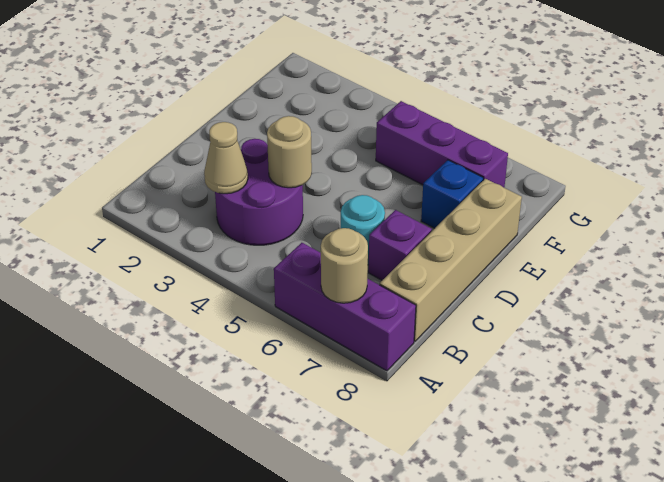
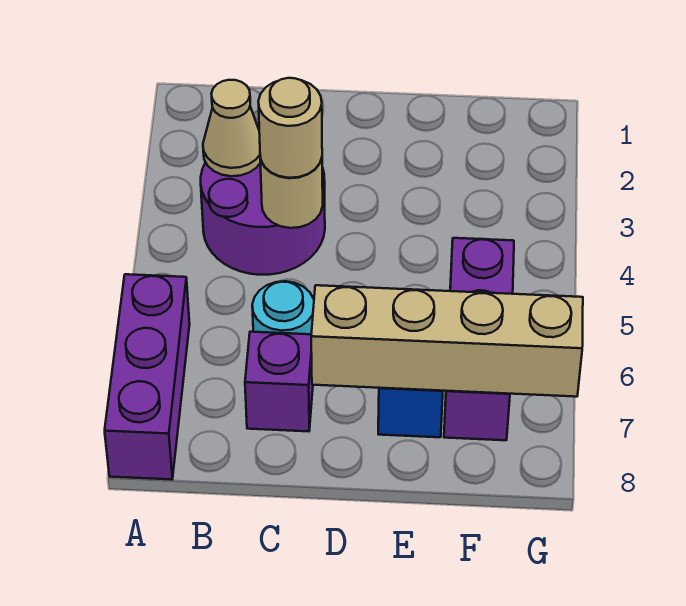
tan round brick A7 level 2 -> tan round brick C4 level 3
tan brick B8:E8 level 1 -> tan brick D7:G7 level 2

